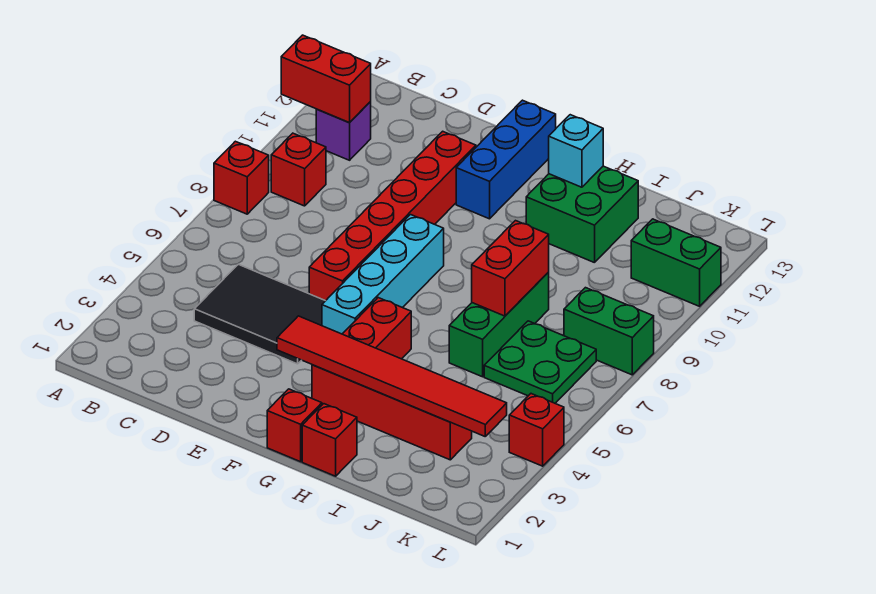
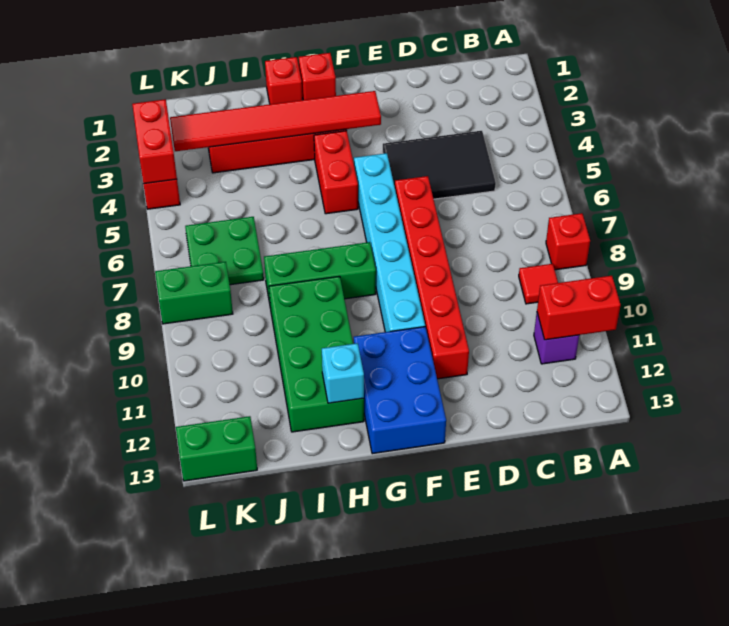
red brick B9 level 1 -> red tile B9 level 1
cyan brick F5:F8 level 1 -> cyan brick F5:F10 level 1
blue brick F11:F13 level 1 -> blue brick F11:G13 level 1
green brick H11:I12 level 1 -> green brick H9:I12 level 1
green brick I6:I8 level 1 -> green brick G8:I8 level 1
red brick I7:I8 level 2 -> red brick L3:L4 level 2
green brick K11:L11 level 1 -> green brick K13:L13 level 1

